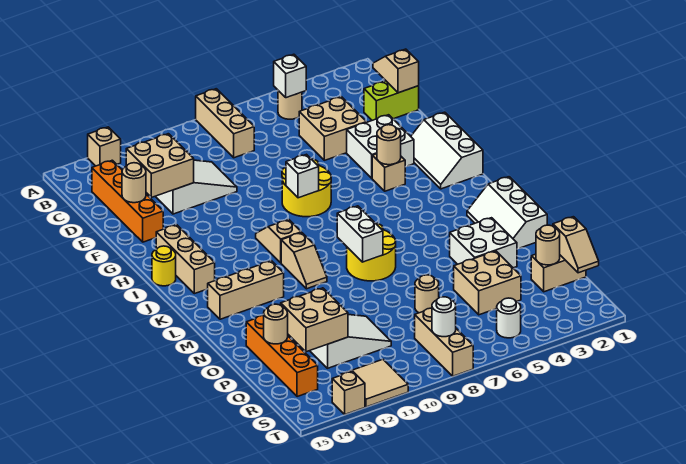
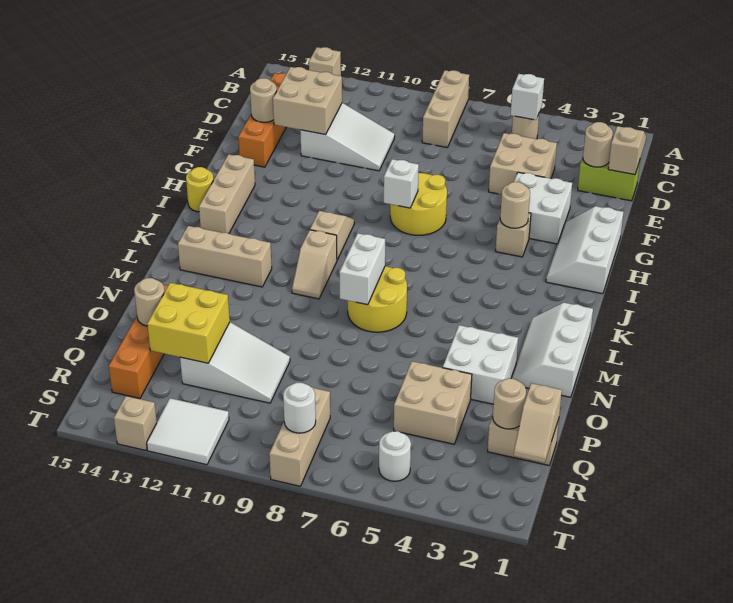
tan round brick P7 level 1 -> tan round brick D2 level 2
tan brick P12:Q13 level 2 -> yellow brick P12:Q13 level 2
tan tile S11:T12 level 1 -> white tile S11:T12 level 1

